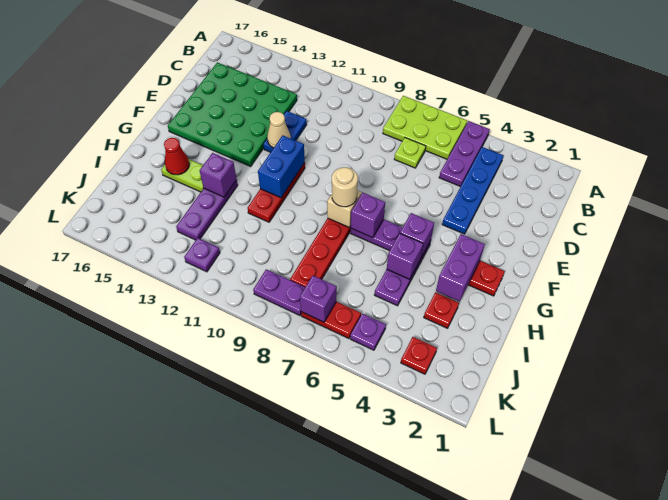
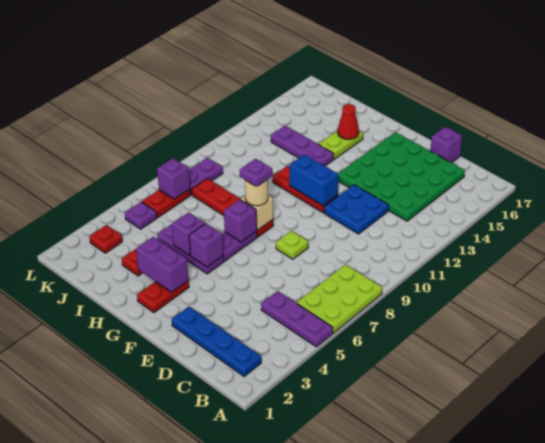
blue plate B4:E4 level 1 -> blue plate B2:E2 level 1
lime plate C7 level 1 -> lime plate E8 level 1
blue plate D12:E12 level 1 -> blue plate D11:E12 level 1
tan cone E12 level 2 -> none
purple brick H13 level 2 -> purple brick D17 level 1
purple plate K12 level 1 -> purple plate G8 level 4

